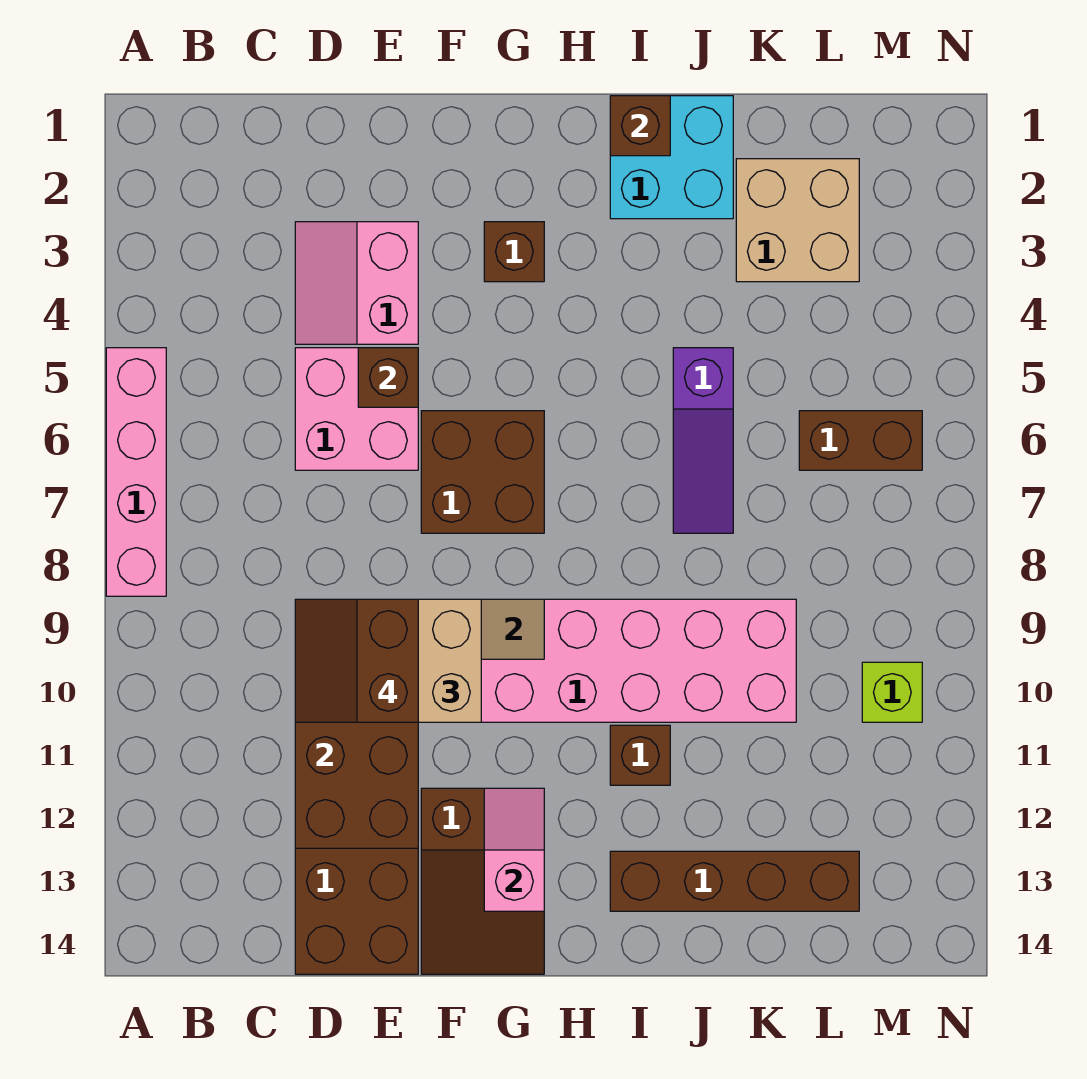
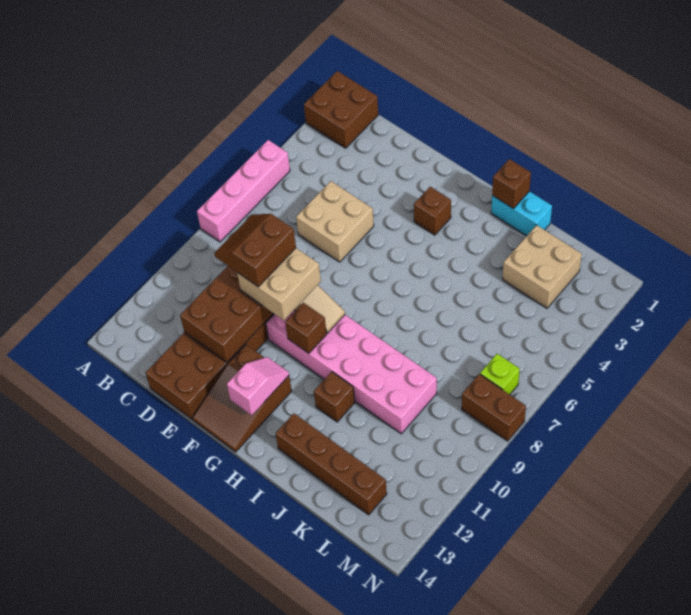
pink slope D3:E4 level 1 top E -> none
pink brick D5:E6 level 1 -> tan brick D5:E6 level 1
brown brick E5 level 2 -> brown brick G10 level 2
brown brick F6:G7 level 1 -> brown brick A1:B2 level 1
cyan brick I1:J2 level 1 -> cyan brick I1:J1 level 1
purple slope J5:J7 level 1 top 5 -> none
brown brick L6:M6 level 1 -> brown brick M8:N8 level 1
lime brick M10 level 1 -> lime brick M7 level 1

